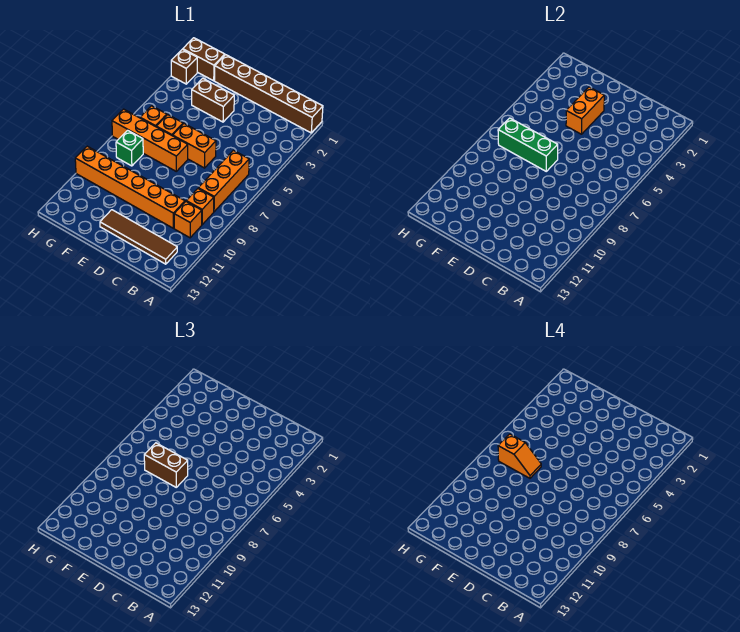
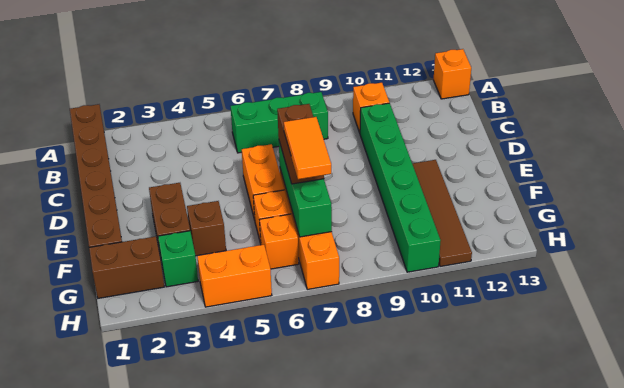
orange brick B6:B8 level 1 -> green brick B6:B8 level 1
orange brick B9 level 1 -> orange brick A13 level 1
brown tile B12:E12 level 1 -> brown tile E11:H11 level 1
orange brick C10:H10 level 1 -> green brick C10:H10 level 1
orange brick E3:E4 level 2 -> orange brick H4:H5 level 1
orange slope F7:G7 level 4 top G -> orange tile F7:G7 level 4
brown brick G1:H1 level 1 -> brown brick G1:G2 level 1
green brick G8 level 1 -> green brick G3 level 1
brown brick H2 level 1 -> brown brick F4 level 1

